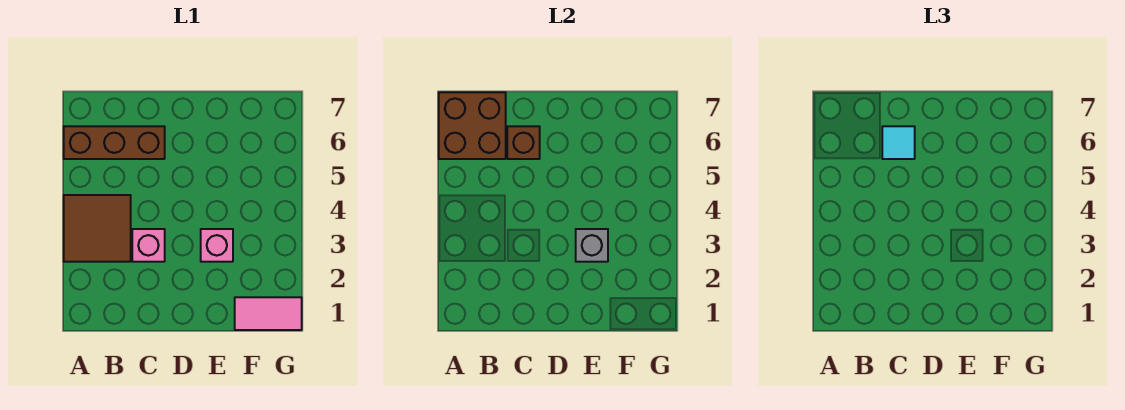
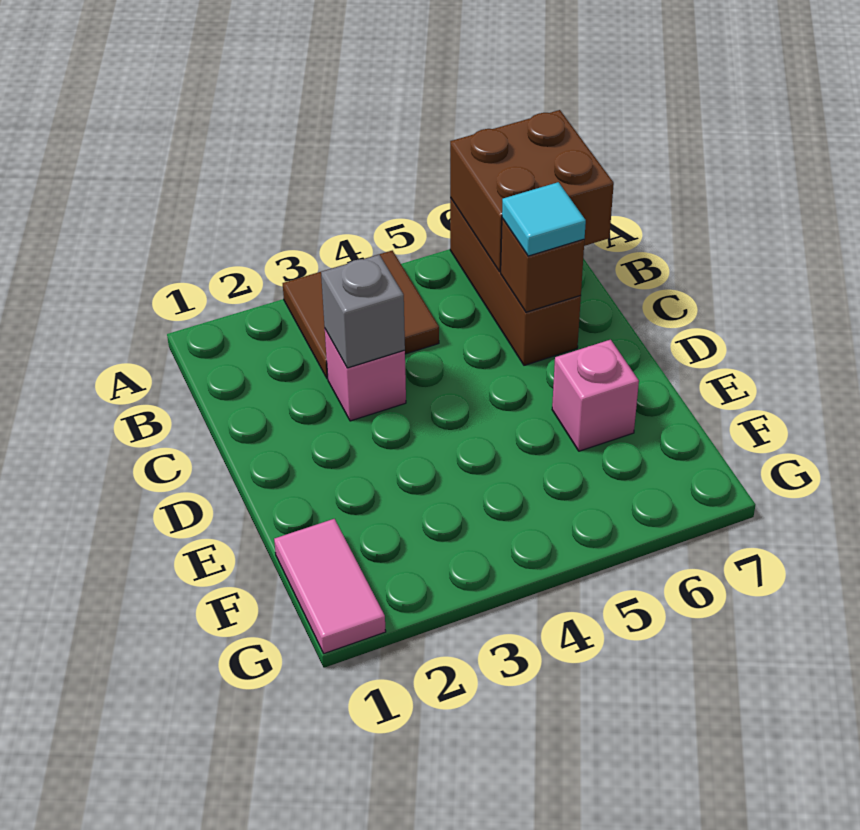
pink brick E3 level 1 -> pink brick E6 level 1
grey brick E3 level 2 -> grey brick C3 level 2

